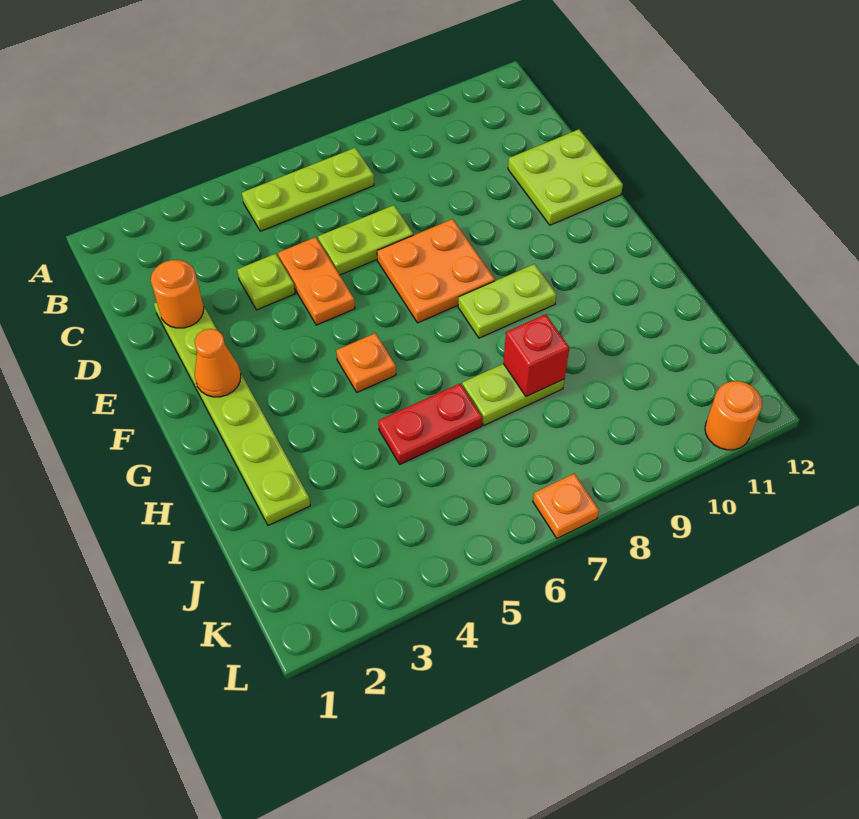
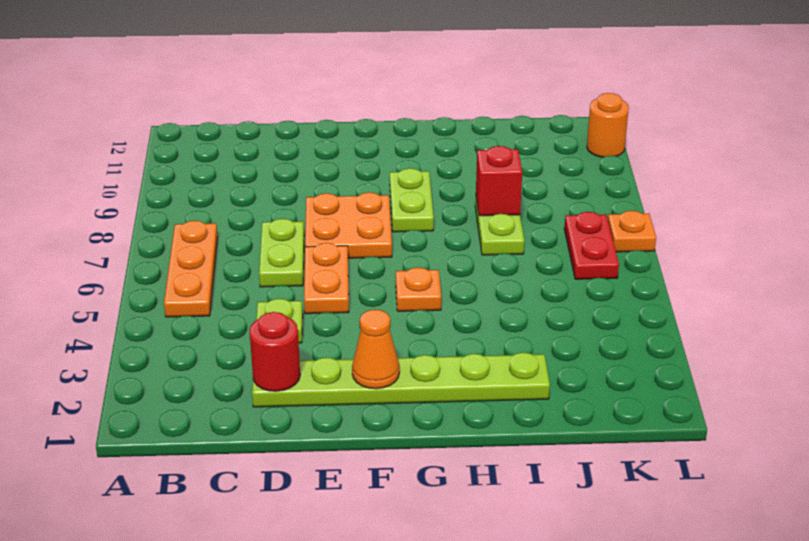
lime plate B5:B7 level 1 -> orange plate B5:B7 level 1
orange round brick D2 level 2 -> red round brick D2 level 2
orange plate D5:E5 level 1 -> orange plate E5:E6 level 1
lime plate D11:E12 level 1 -> none
red plate I5:I6 level 1 -> red plate K6:K7 level 1

